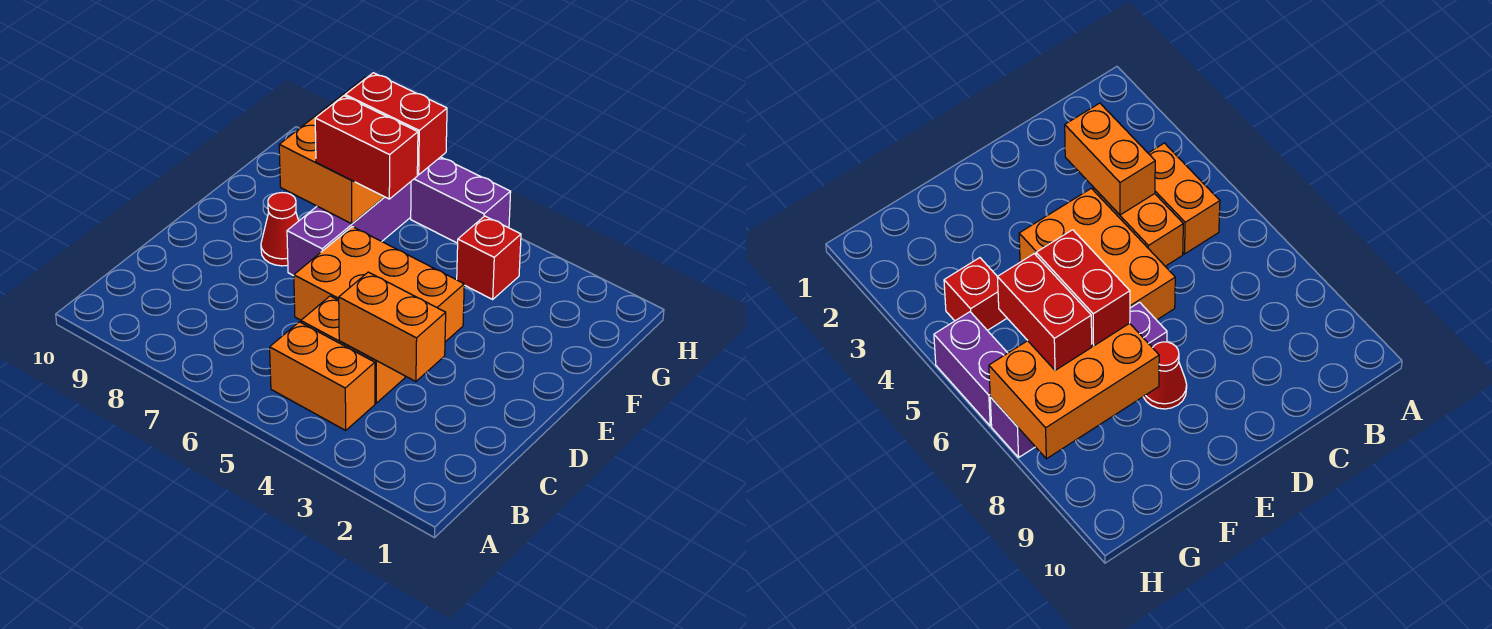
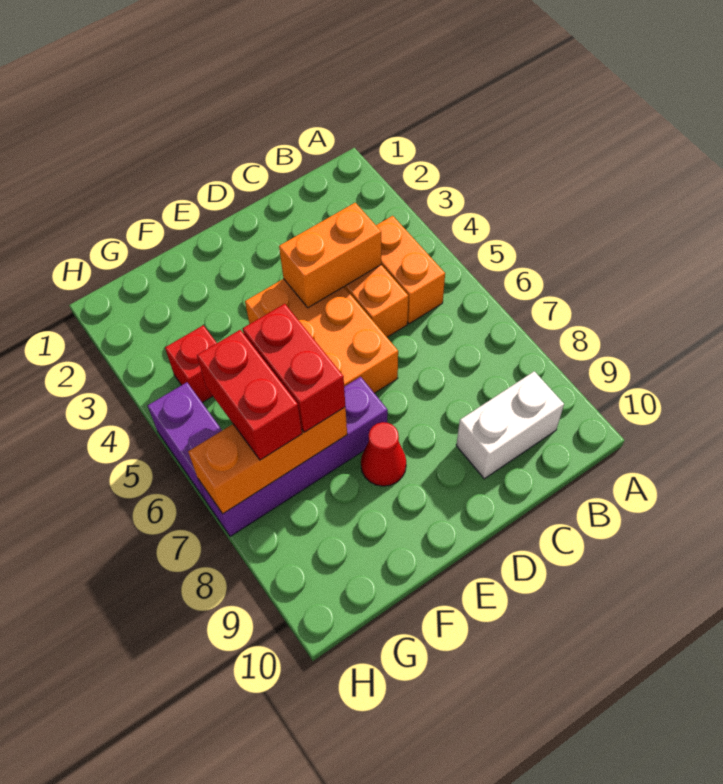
none -> white brick B9:C9 level 1
orange brick C3:C4 level 2 -> orange brick C4:D4 level 2
orange brick F7:H8 level 2 -> orange brick F7:H7 level 2

